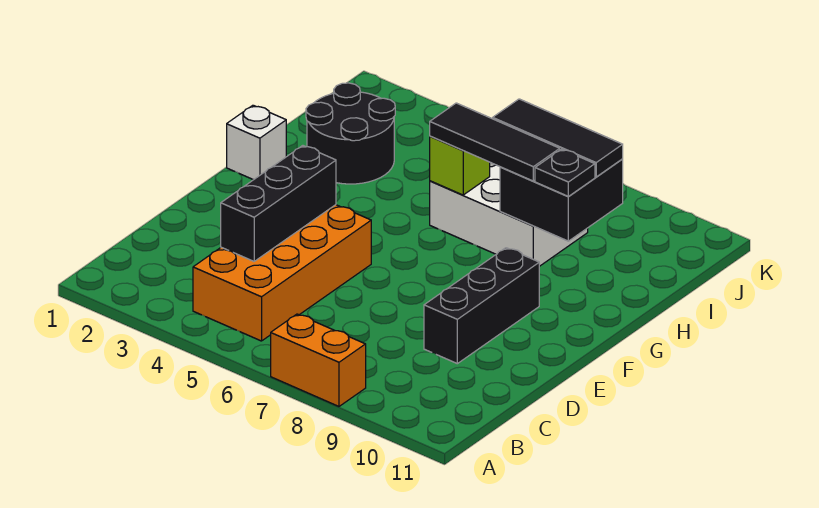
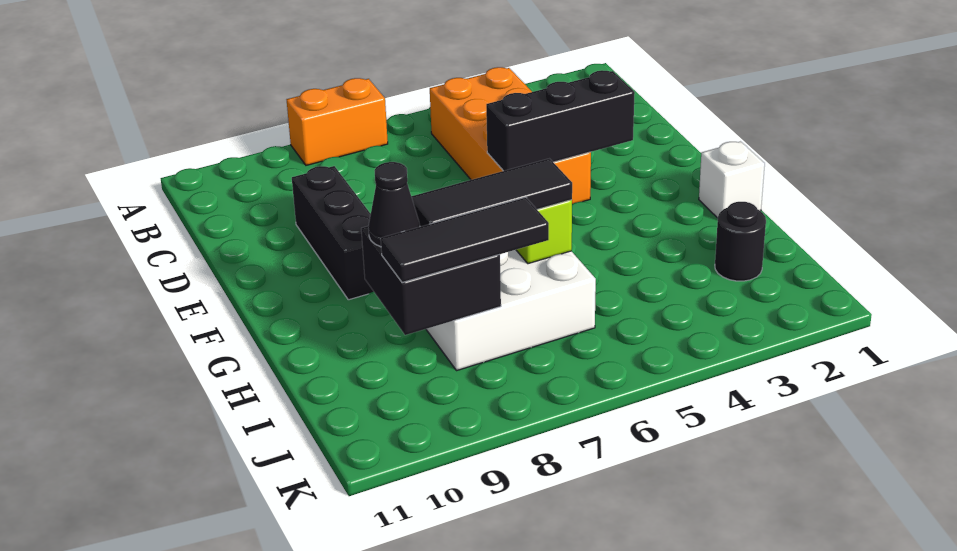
black brick C4:E4 level 2 -> black brick E3:E5 level 2
black round brick H2:I3 level 1 -> black round brick I2 level 1
black plate H9 level 3 -> black cone H9 level 3

